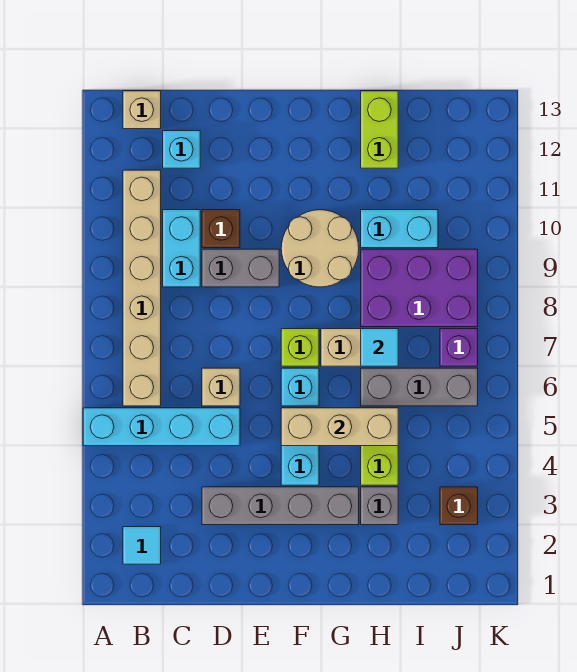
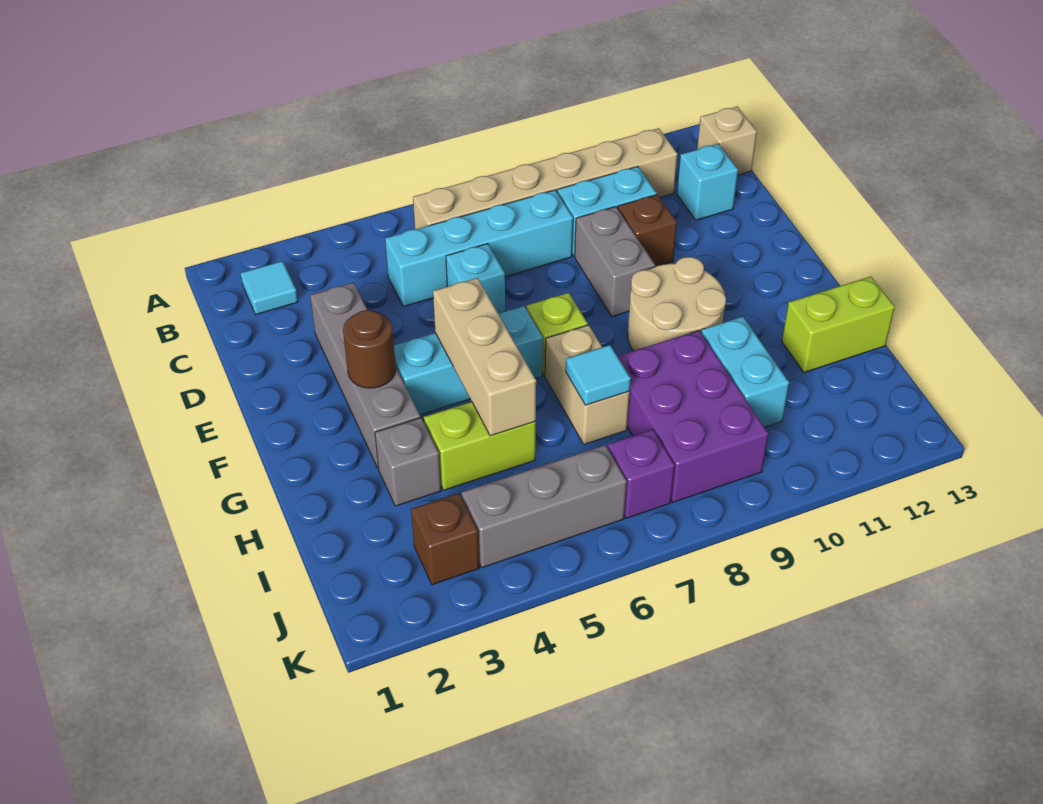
cyan brick A5:D5 level 1 -> cyan brick C5:C8 level 1
tan brick D6 level 1 -> cyan brick D6 level 1
none -> brown round brick F3 level 2
grey brick H6:J6 level 1 -> grey brick J4:J6 level 1

